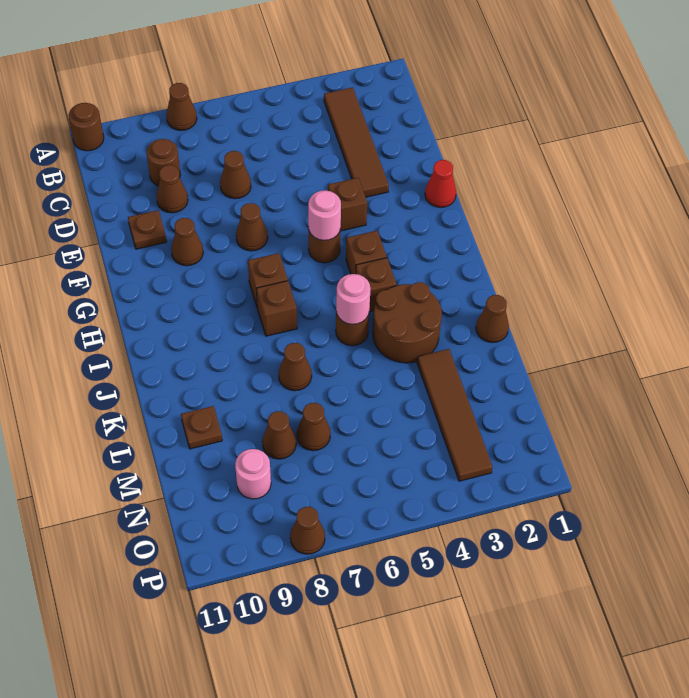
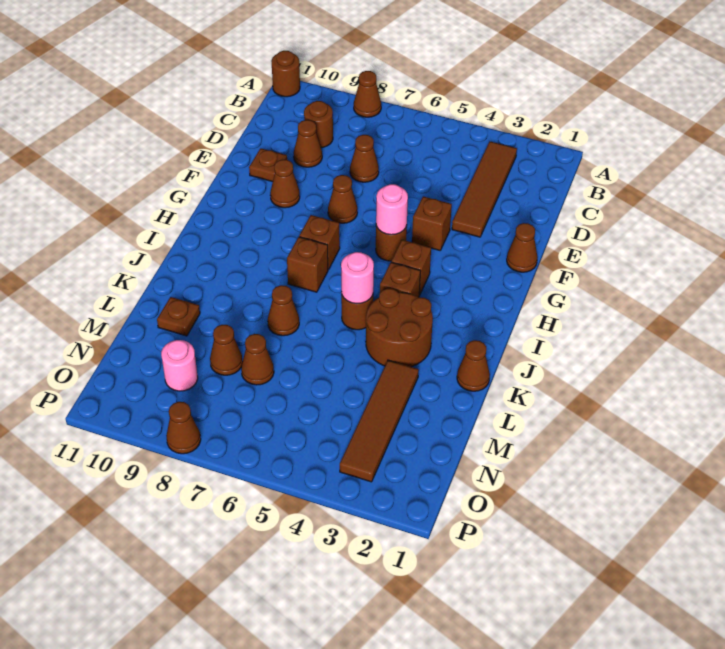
red cone F1 level 1 -> brown cone F1 level 1

